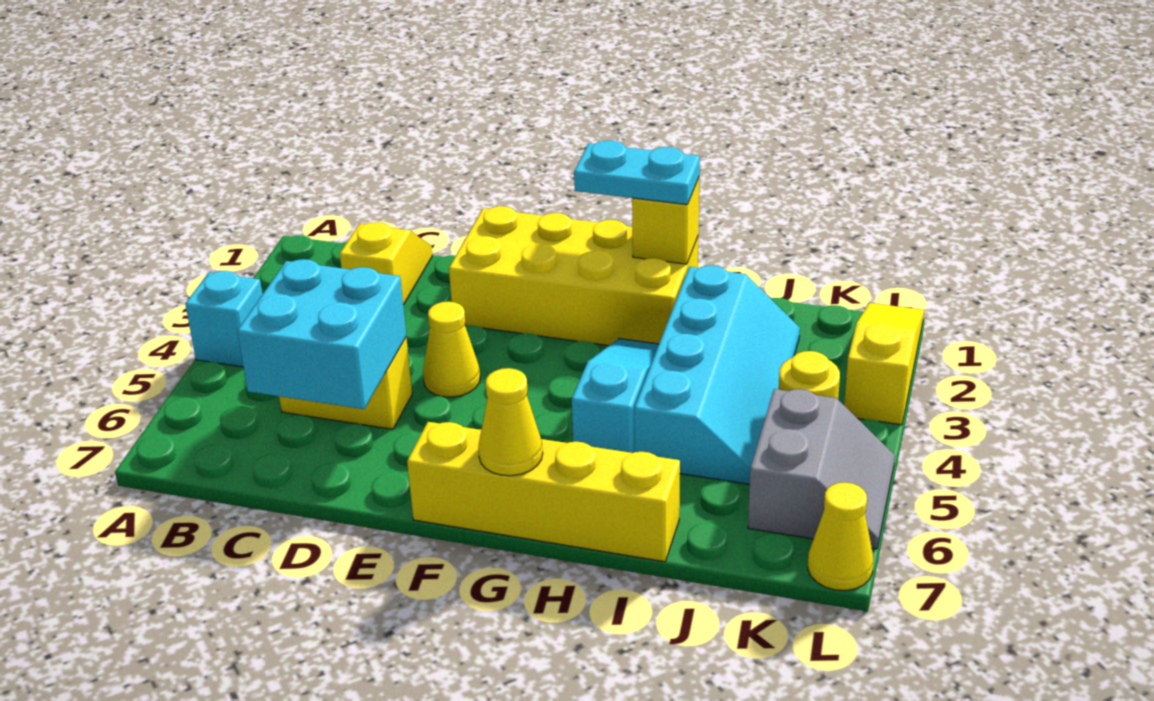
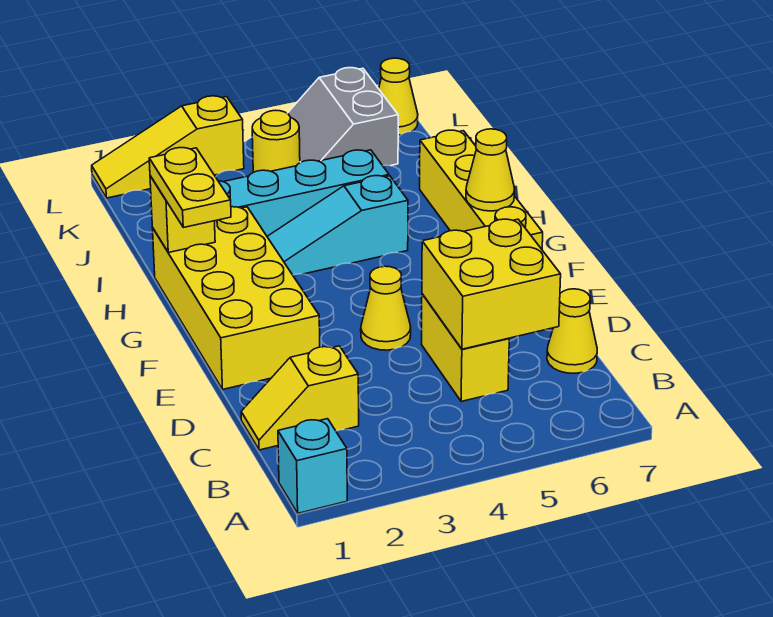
cyan brick A4 level 1 -> cyan brick A1 level 1
cyan brick C5:D6 level 2 -> yellow brick C5:D6 level 2
none -> yellow cone C7 level 1
cyan plate G1:H1 level 3 -> yellow plate G1:H1 level 3
grey slope K5:L6 level 1 top K -> grey slope K5:L6 level 1 top 6

